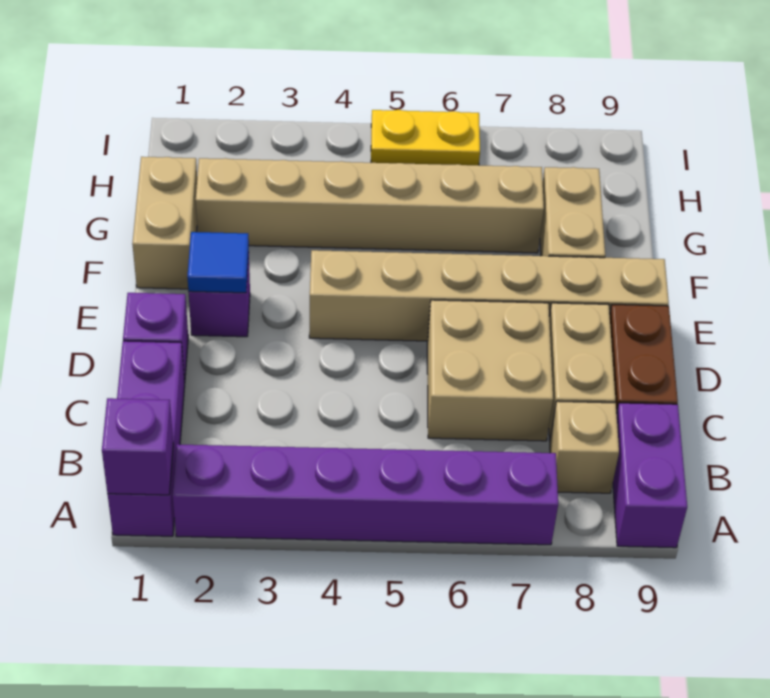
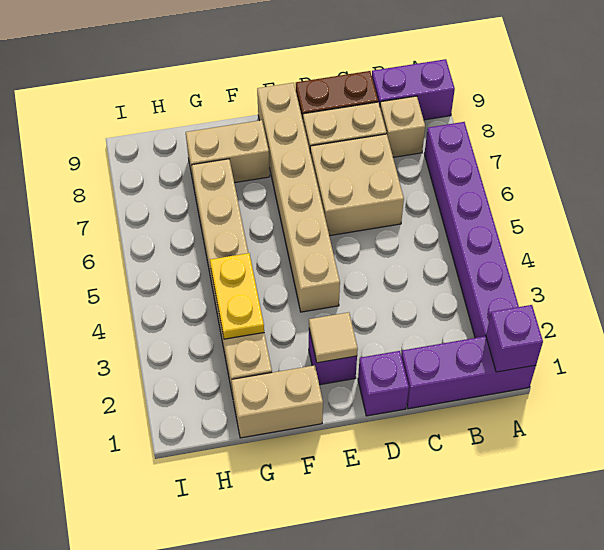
blue tile E2 level 2 -> tan tile E2 level 2
yellow plate I5:I6 level 1 -> yellow plate G3:G4 level 2

